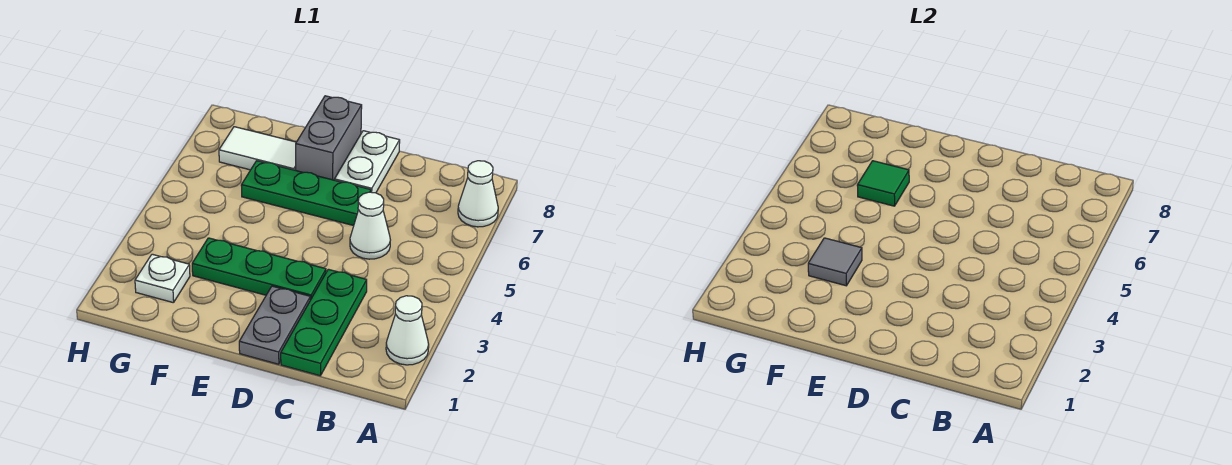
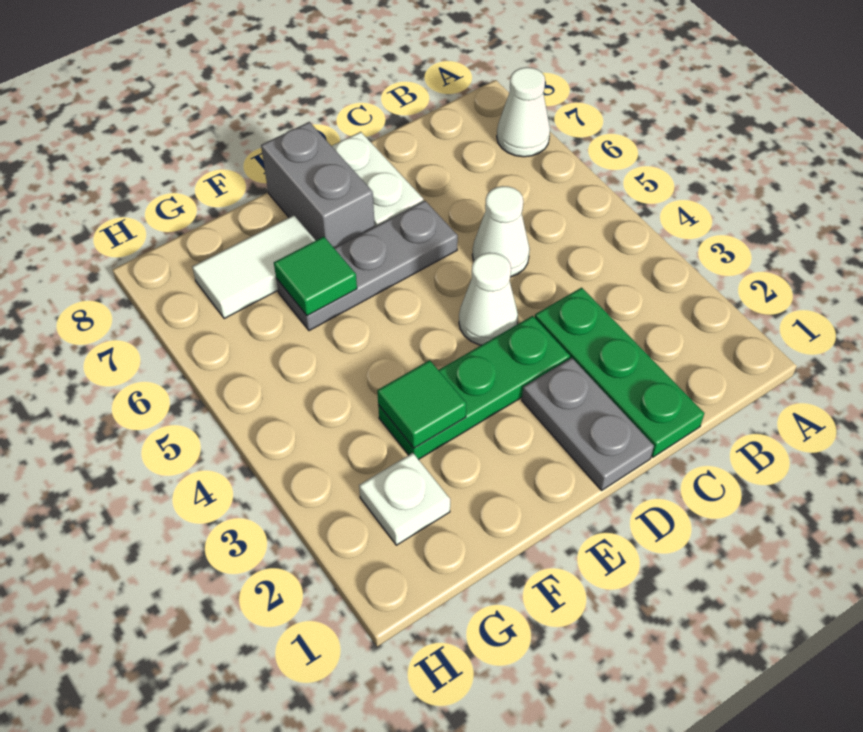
white cone A2 level 1 -> white cone D4 level 1
green plate D6:F6 level 1 -> grey plate D6:F6 level 1
grey tile F3 level 2 -> green tile F3 level 2

